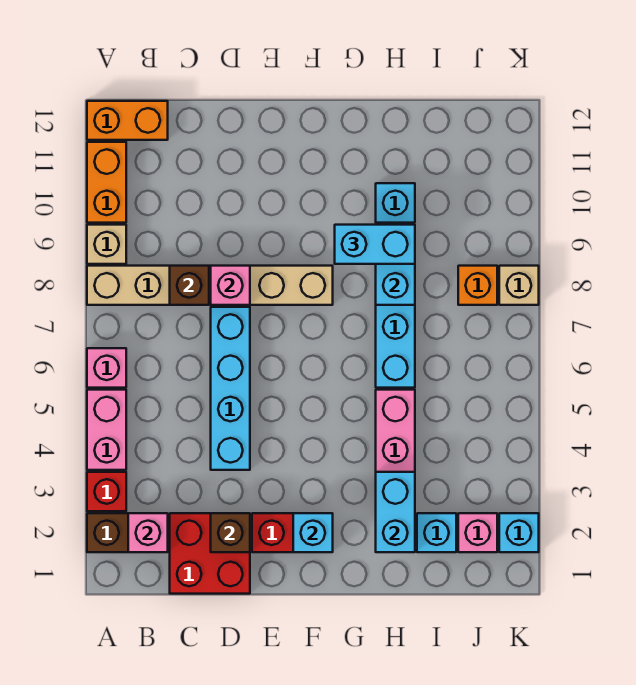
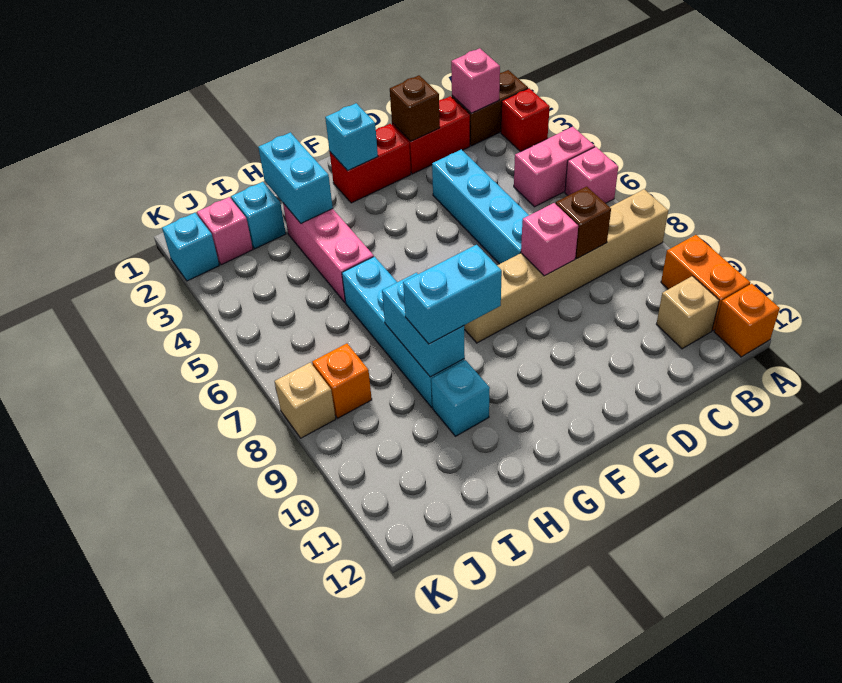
pink brick A4:A5 level 1 -> pink brick A5:B5 level 1
tan brick A9 level 1 -> tan brick B11 level 1
orange brick A12:B12 level 1 -> orange brick A12 level 1
red brick C1:D2 level 1 -> red brick C2:D2 level 1

